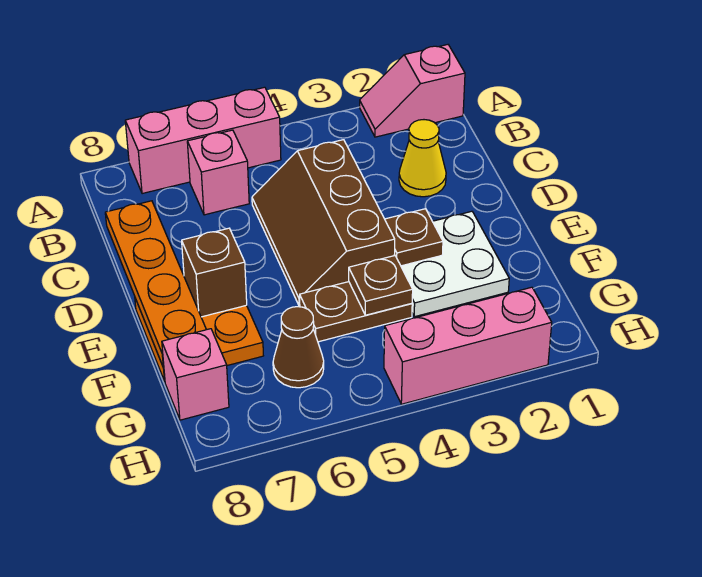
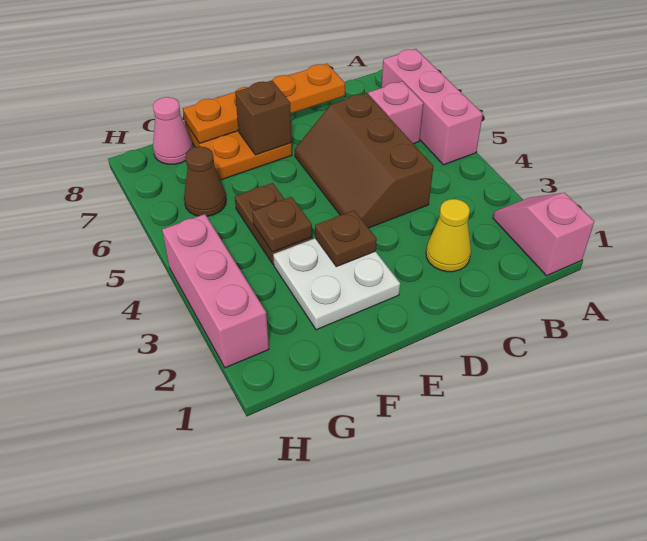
brown slope C4:E5 level 1 top 4 -> brown slope C4:D6 level 1 top C
pink brick G8 level 1 -> pink cone G8 level 1

